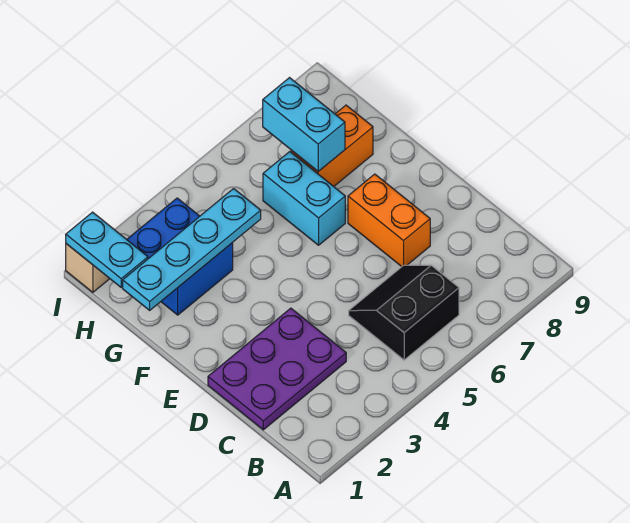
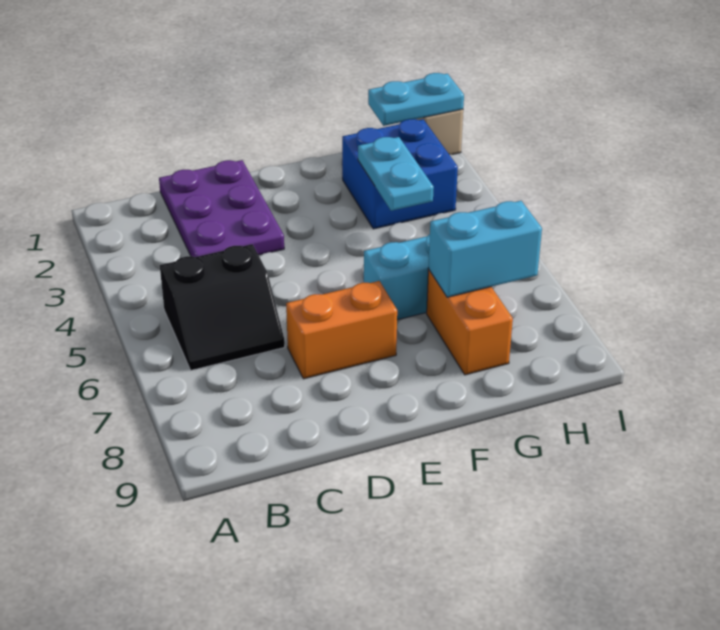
black slope B5:C6 level 1 top B -> black slope B5:C6 level 1 top 5
cyan plate G1:G4 level 2 -> cyan plate G3:G4 level 2

